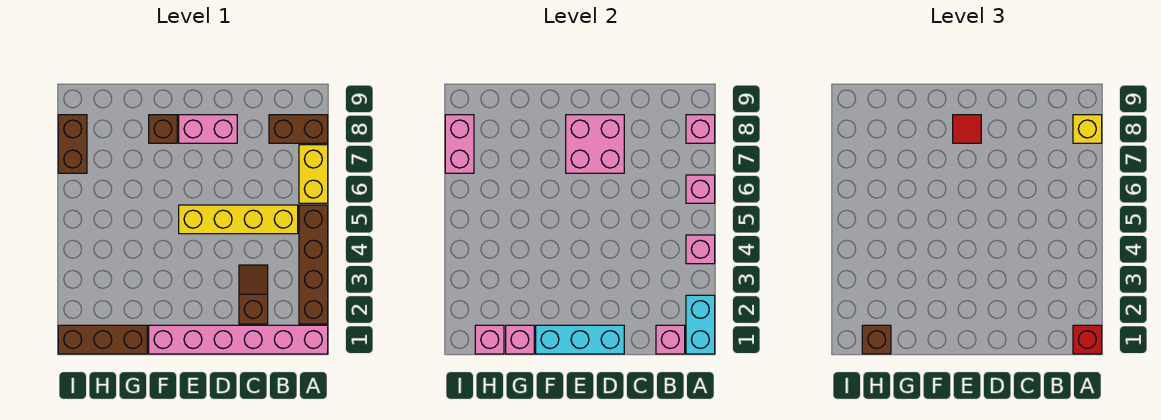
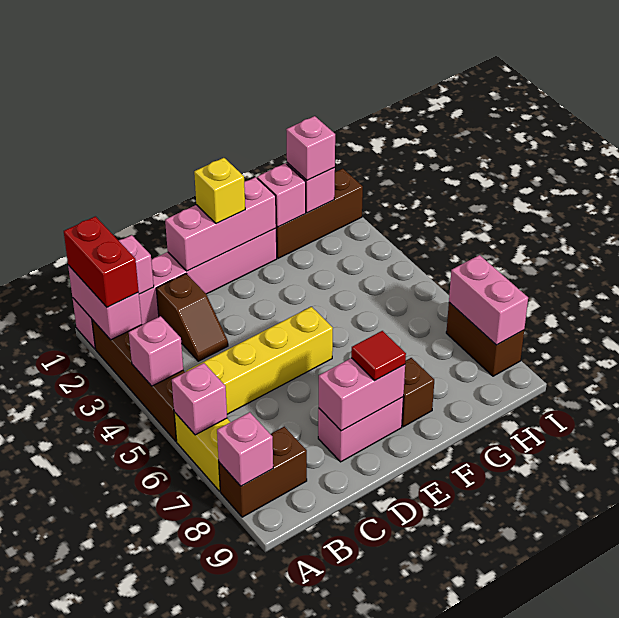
cyan brick A1:A2 level 2 -> pink brick A1:A2 level 2
red brick A1 level 3 -> red brick A1:A2 level 3
yellow brick A8 level 3 -> yellow brick E1 level 3
cyan brick D1:F1 level 2 -> pink brick D1:F1 level 2
pink brick D7:E8 level 2 -> pink brick D8:E8 level 2
brown brick H1 level 3 -> pink brick H1 level 3

